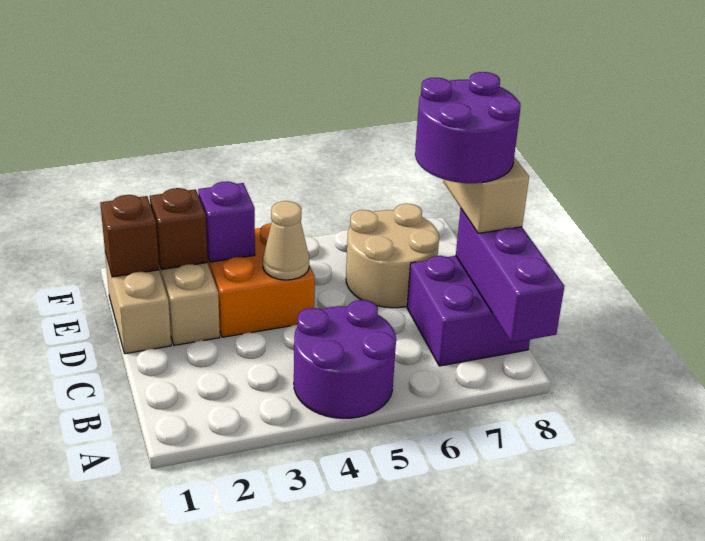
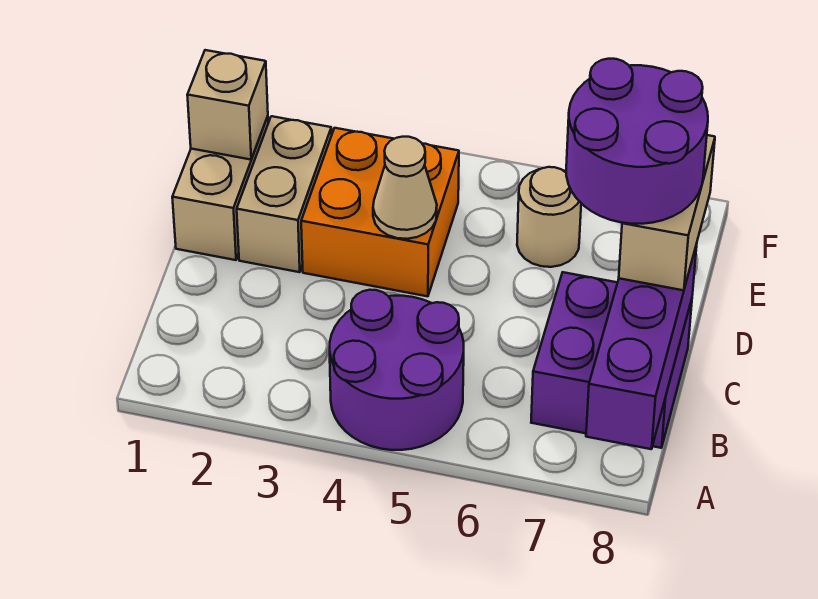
tan round brick D6:E7 level 1 -> tan round brick E6 level 1
brown brick E1 level 2 -> tan brick E1 level 2
brown brick E2 level 2 -> none
purple brick E3 level 2 -> none

